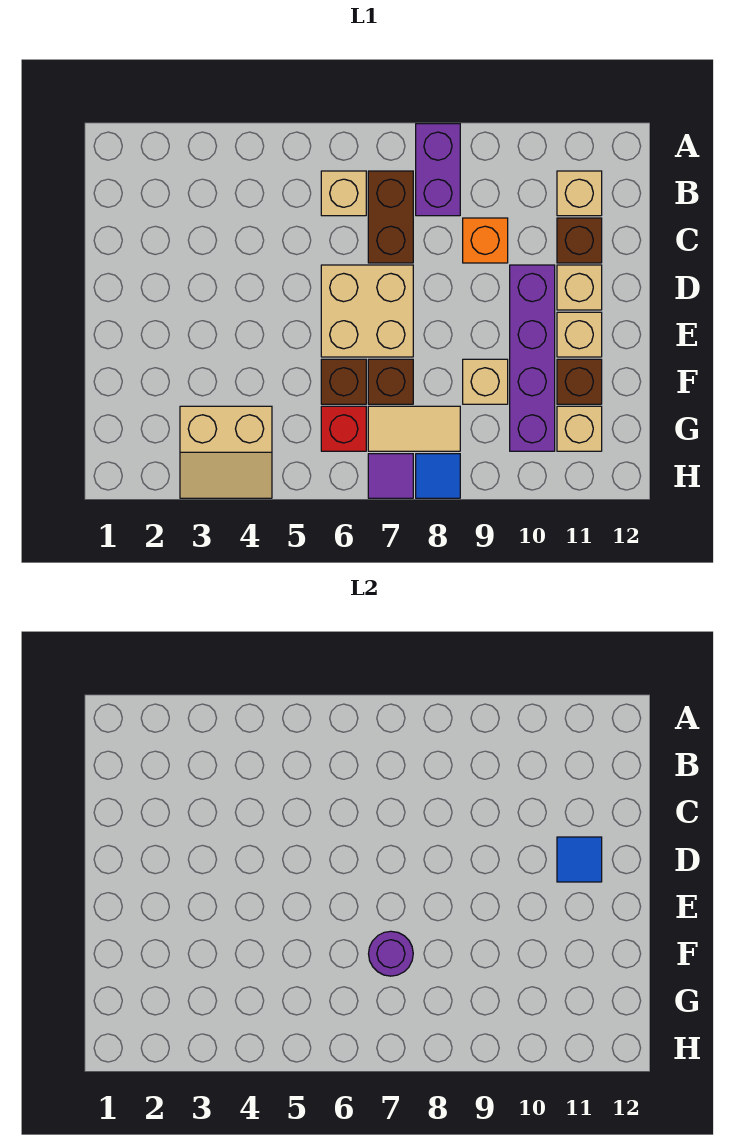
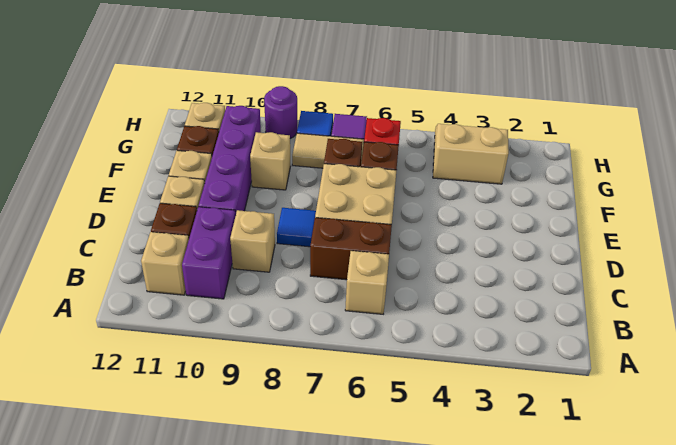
purple brick A8:B8 level 1 -> purple brick B10:C10 level 1
brown brick B7:C7 level 1 -> brown brick C6:C7 level 1
orange brick C9 level 1 -> tan brick C9 level 1
blue tile D11 level 2 -> blue tile D8 level 1
purple round brick F7 level 2 -> purple round brick H9 level 1

